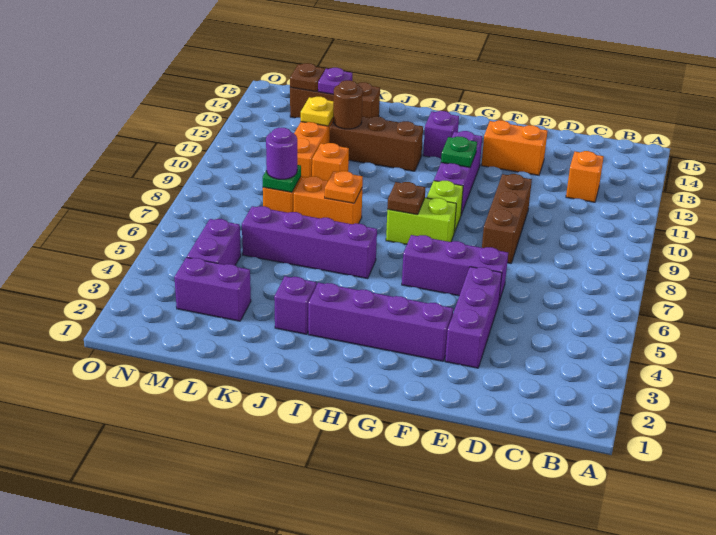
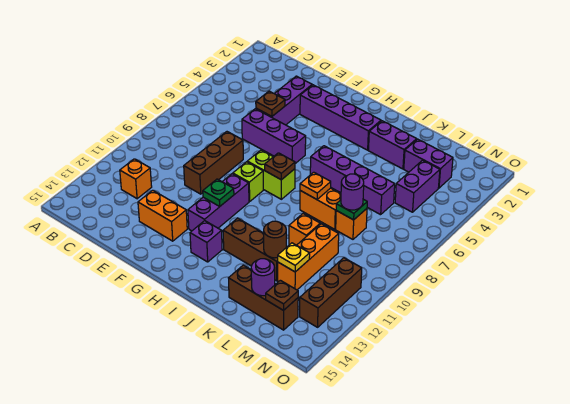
none -> brown plate E5 level 2
purple brick J3 level 1 -> purple brick J3:K3 level 1
purple plate L14 level 2 -> purple round brick L14 level 2
none -> brown brick N11:N13 level 1

